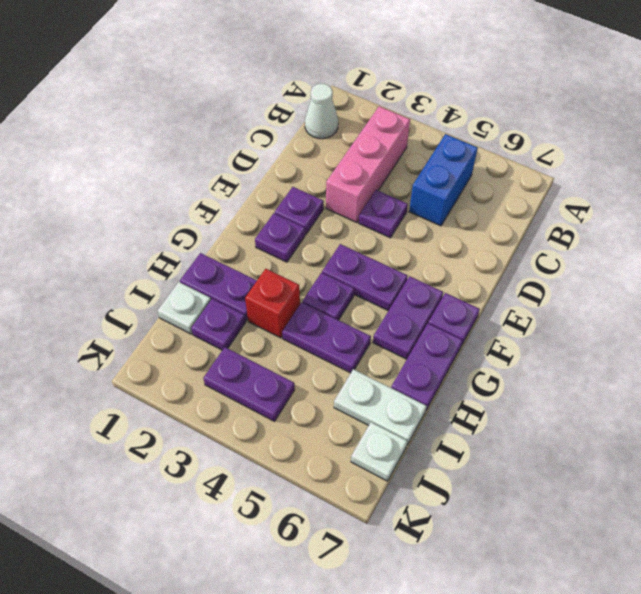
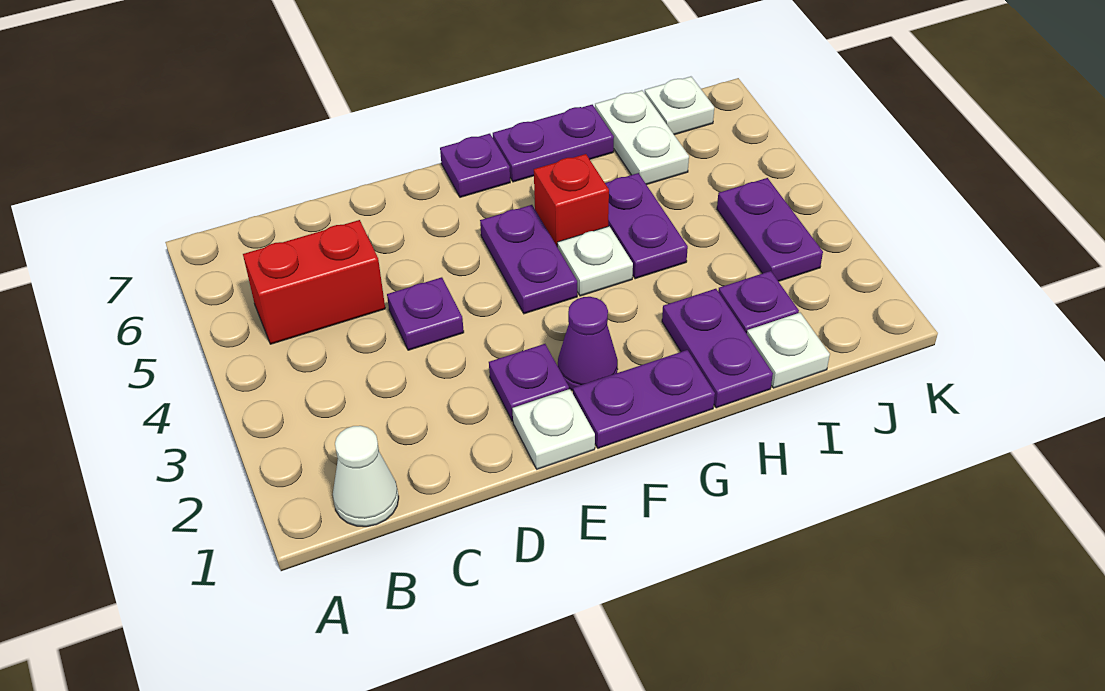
pink brick B3:D3 level 1 -> none
blue brick B5:C5 level 1 -> red brick B5:C5 level 1
none -> white plate E1 level 1
purple plate F2 level 1 -> purple cone F2 level 1
purple plate F6:G6 level 1 -> purple plate F1:G1 level 1
purple plate G4 level 1 -> white plate G4 level 1
red brick H3 level 1 -> red brick G5 level 1

